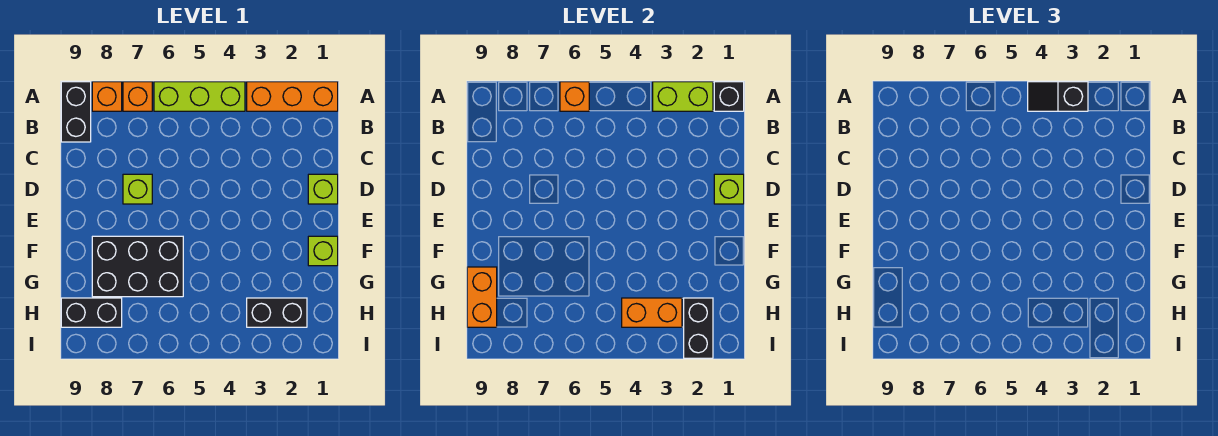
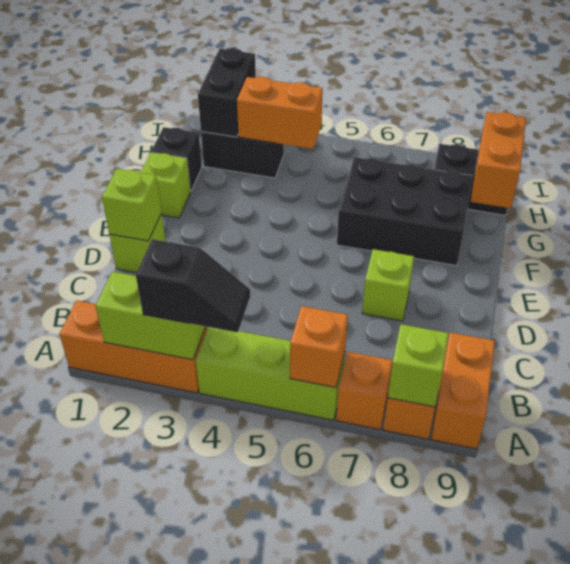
black brick A1 level 2 -> black brick G1 level 1
none -> lime brick A8 level 2
black brick A9:B9 level 1 -> orange brick A9:B9 level 1

